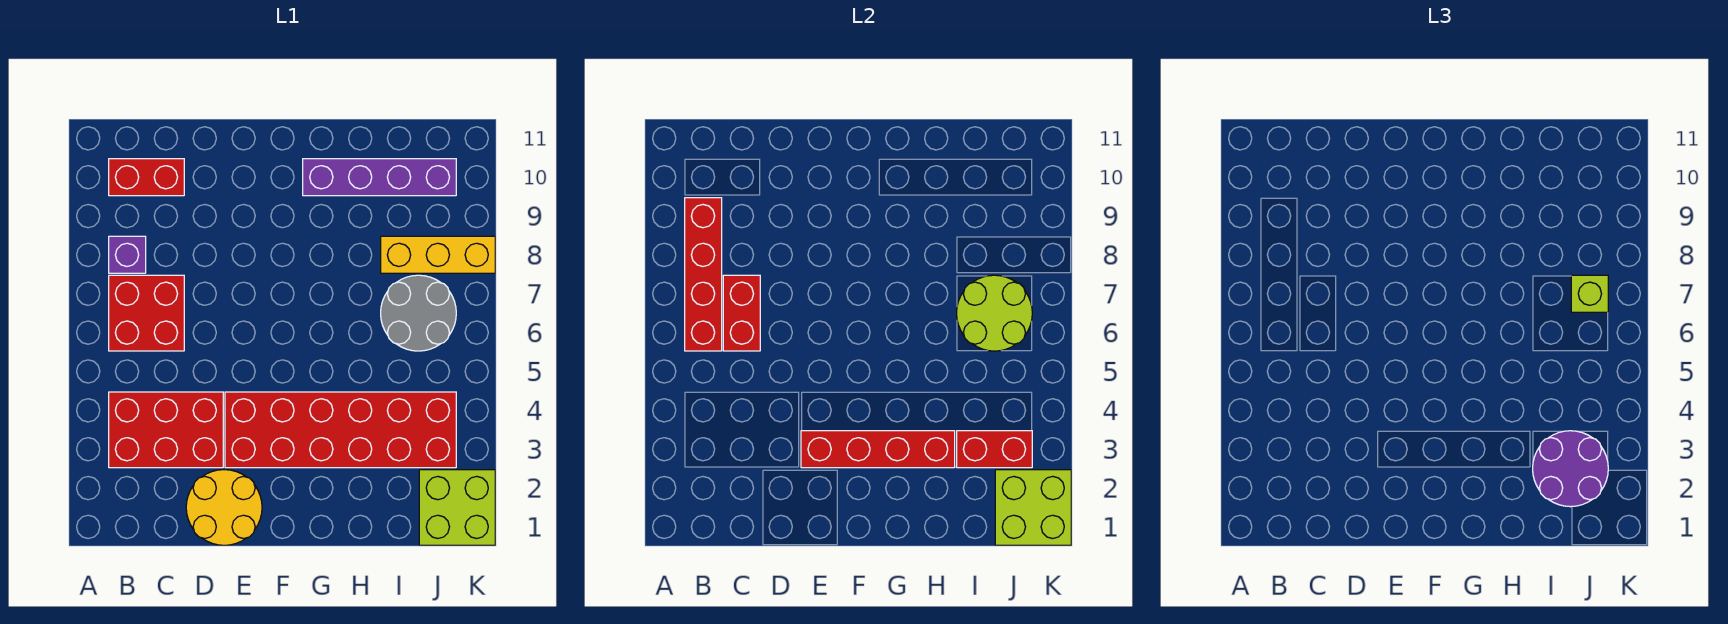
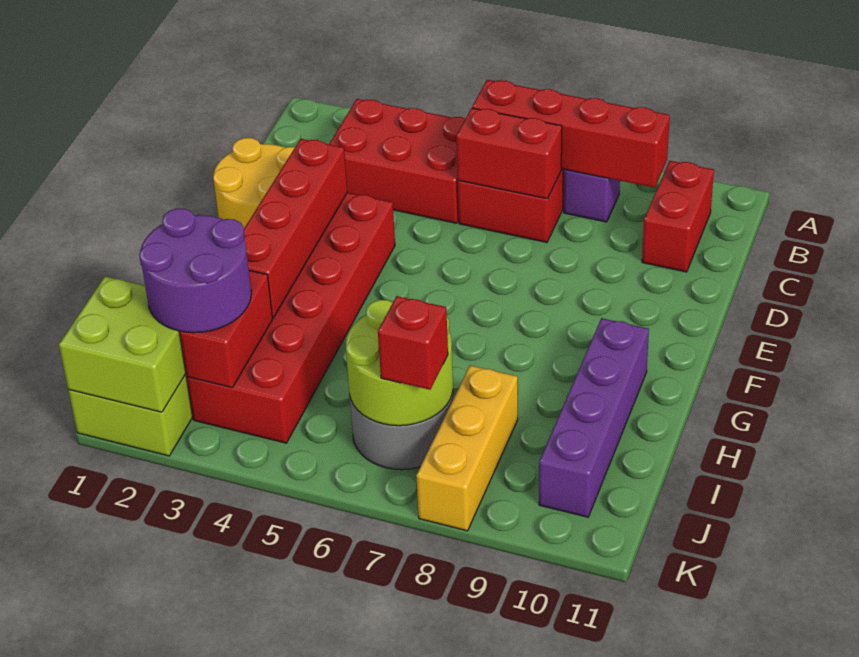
red brick B3:D4 level 1 -> red brick B3:C5 level 1
lime brick J7 level 3 -> red brick J7 level 3

